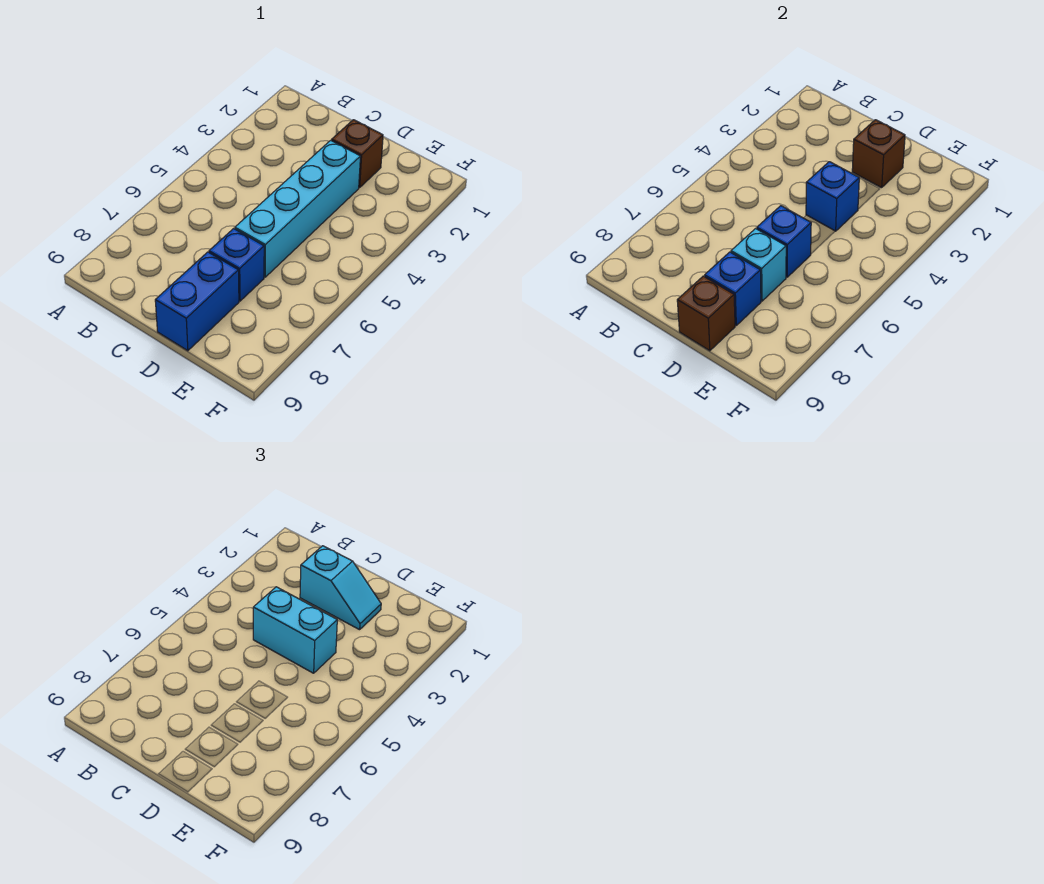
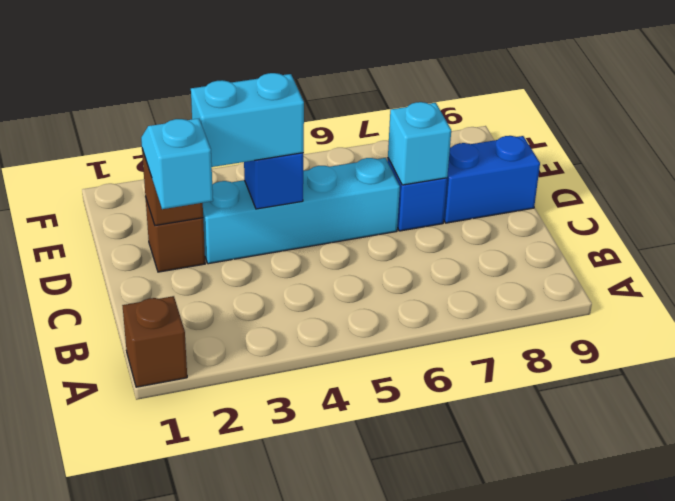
cyan brick C4:D4 level 3 -> cyan brick D3:D4 level 3
blue brick D6 level 2 -> none
blue brick D8 level 2 -> none
brown brick D9 level 2 -> brown brick A1 level 1

